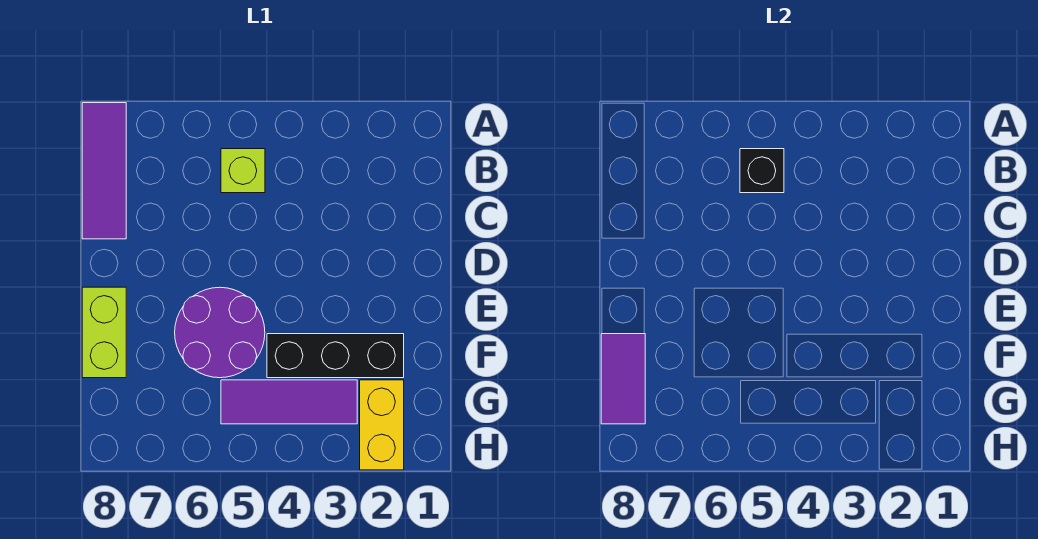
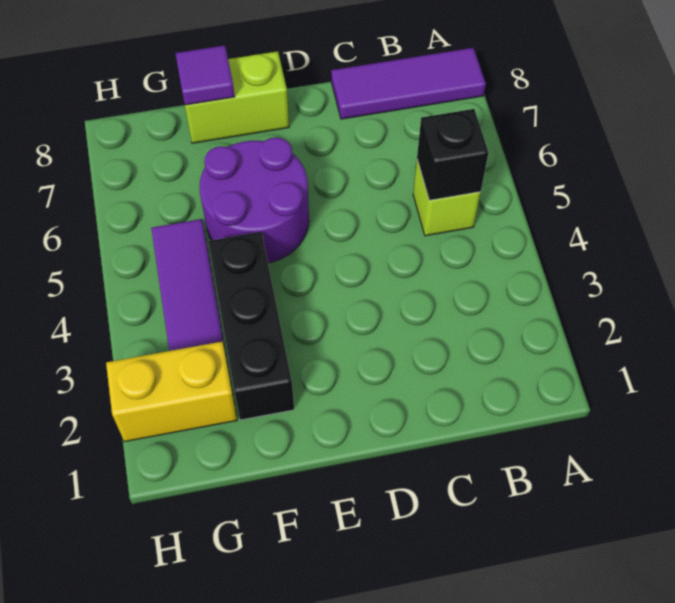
purple tile F8:G8 level 2 -> purple tile F8 level 2

